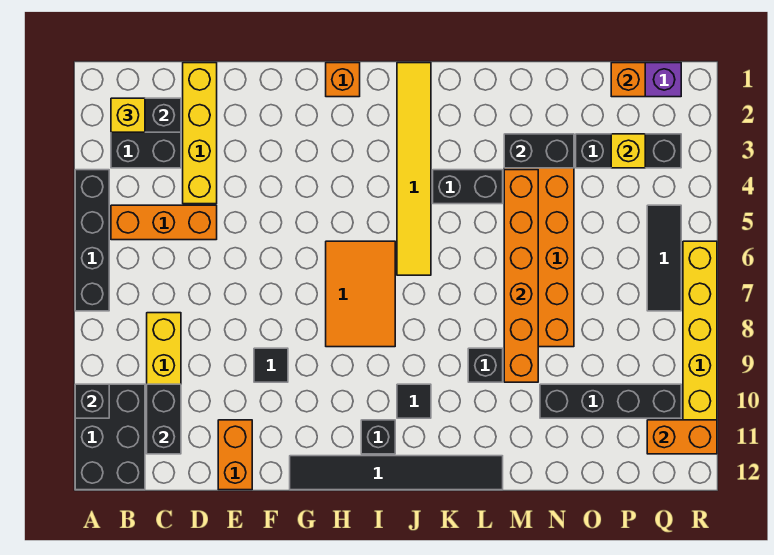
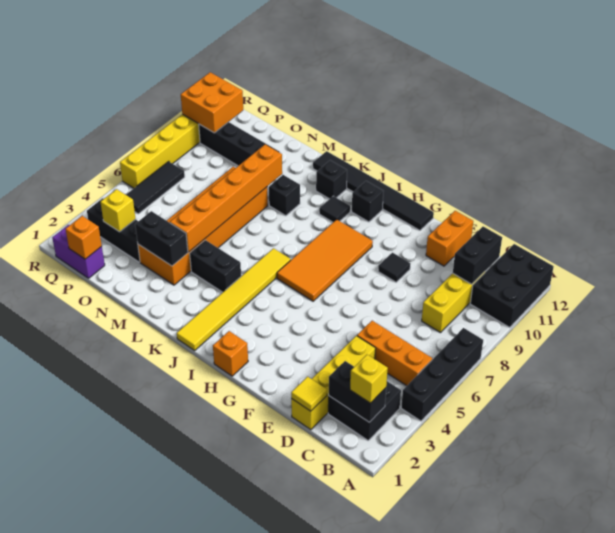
black brick A10 level 2 -> black brick K11 level 1
none -> yellow tile D1 level 2
orange tile H6:I8 level 1 -> orange tile H6:I9 level 1
orange brick Q11:R11 level 2 -> orange brick Q10:R11 level 2

